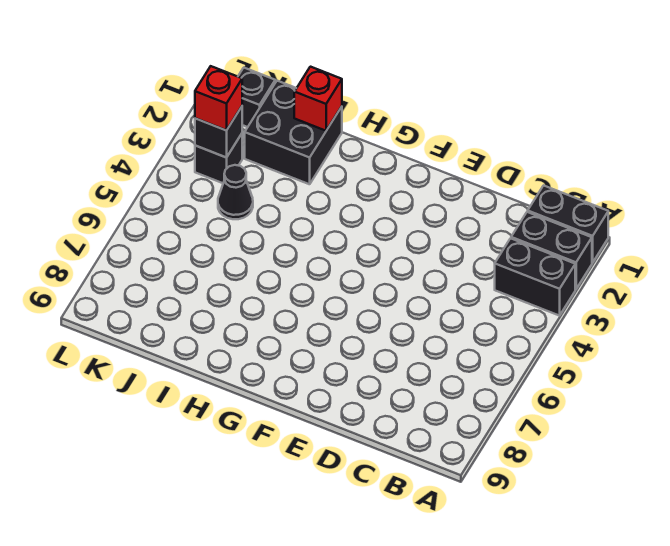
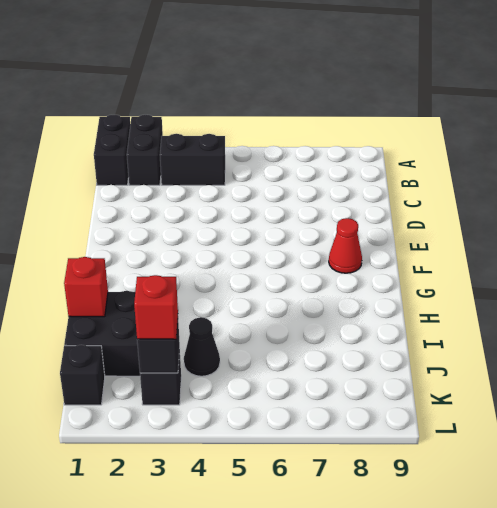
black brick A3:B3 level 1 -> black brick B3:B4 level 1
none -> red cone F8 level 1

